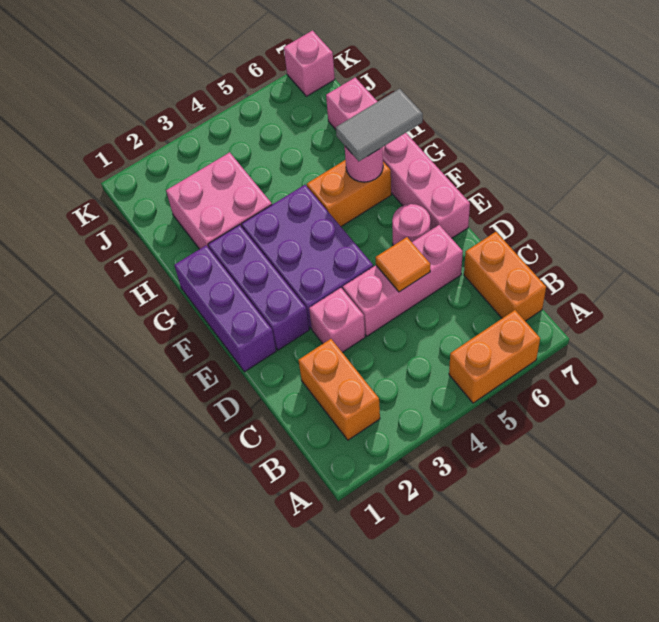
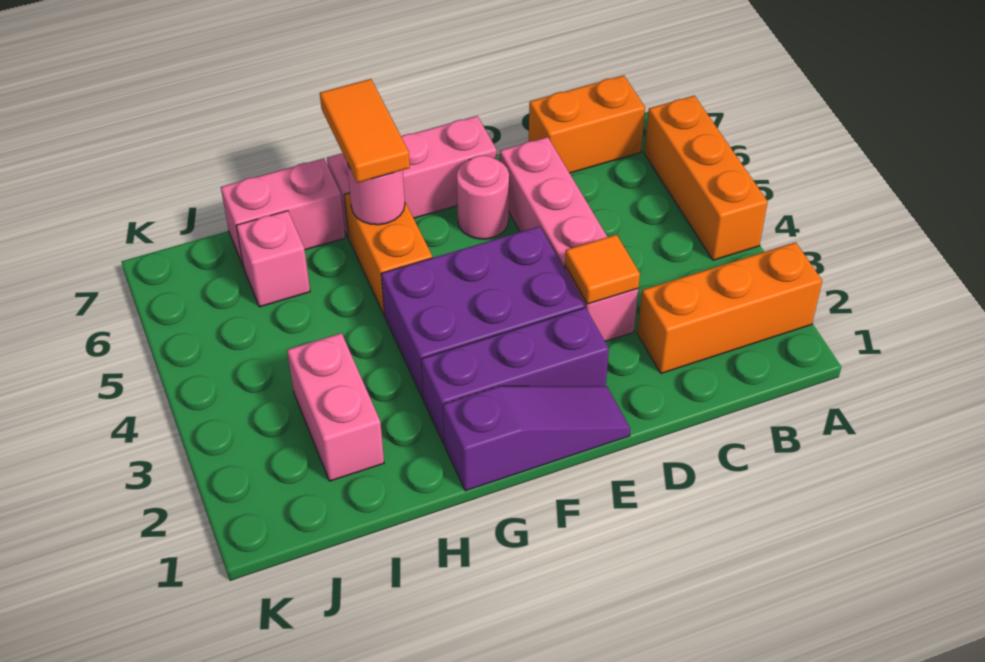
orange brick A5:A6 level 1 -> orange brick A4:A6 level 1
orange brick B2:C2 level 1 -> orange brick A2:C2 level 1
orange tile D5 level 2 -> orange tile D3 level 2
purple brick E1:G1 level 1 -> purple slope E1:G1 level 1 top G
grey tile G6:G7 level 3 -> orange tile G6:G7 level 3
pink brick H2:I3 level 1 -> pink brick I2:I3 level 1
pink brick K7 level 1 -> pink brick I6 level 1

